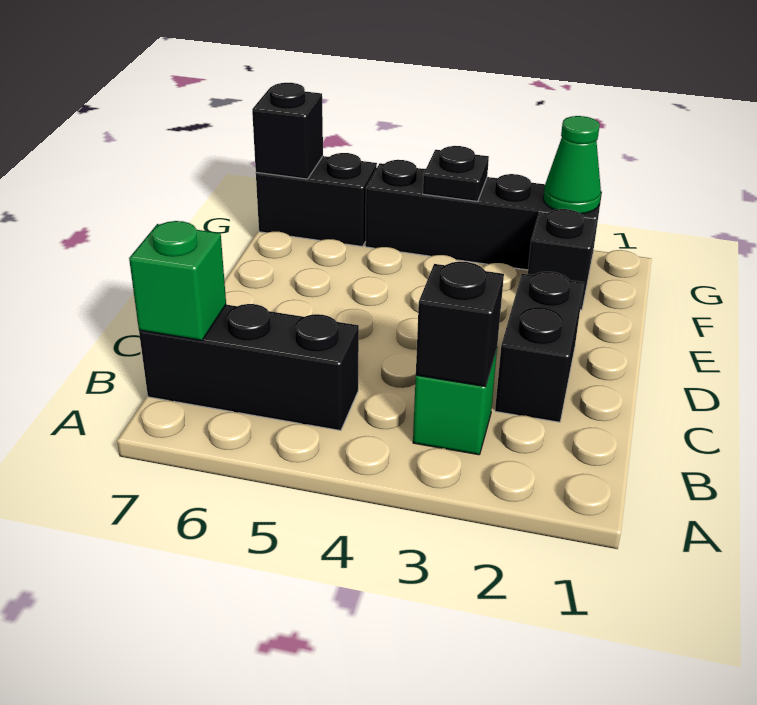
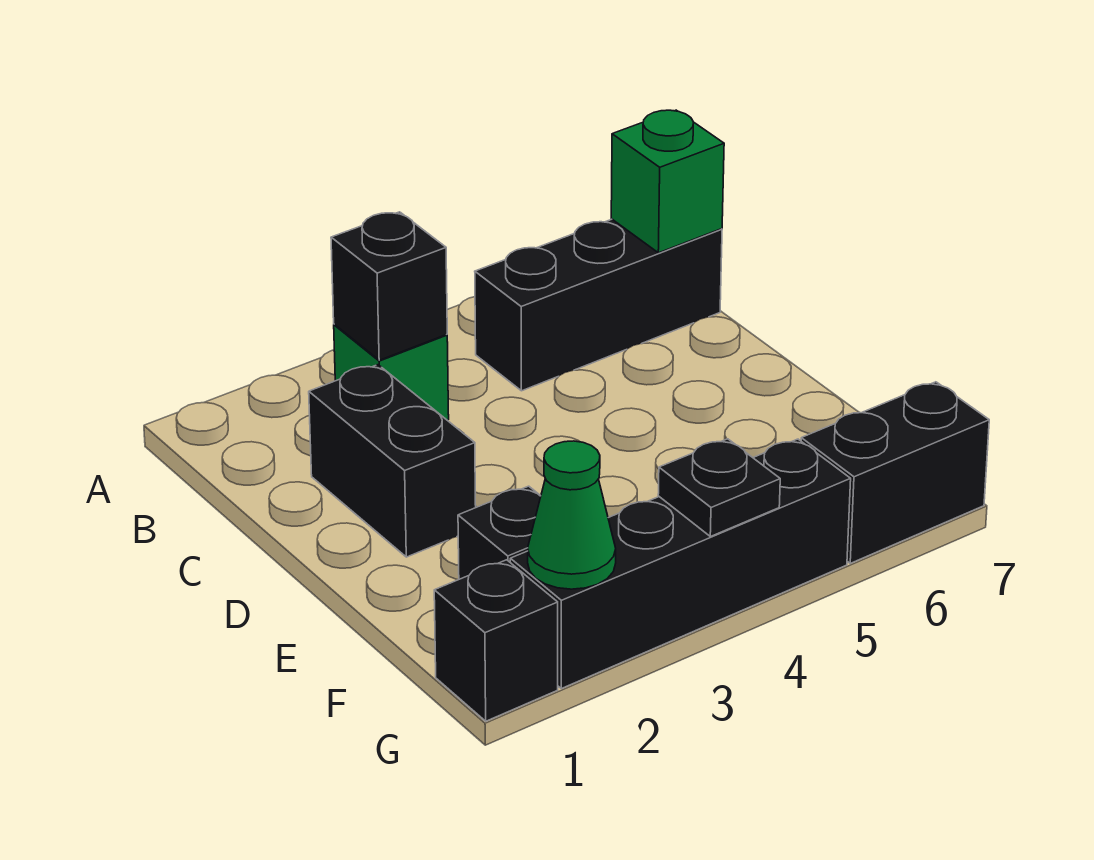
black brick G7 level 2 -> black brick G1 level 1

